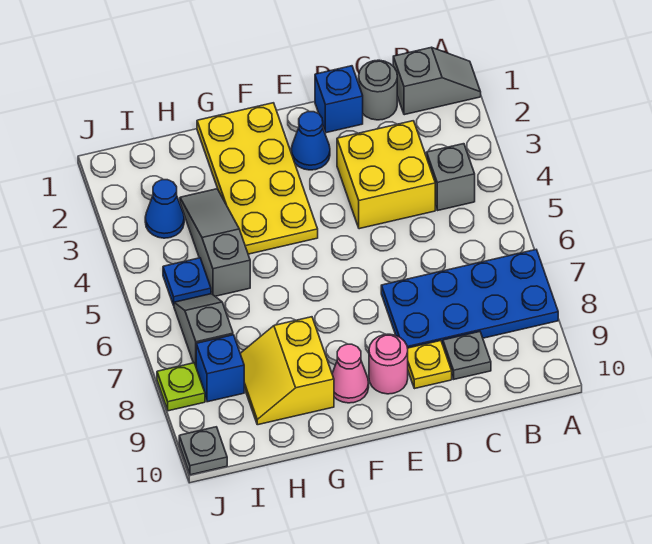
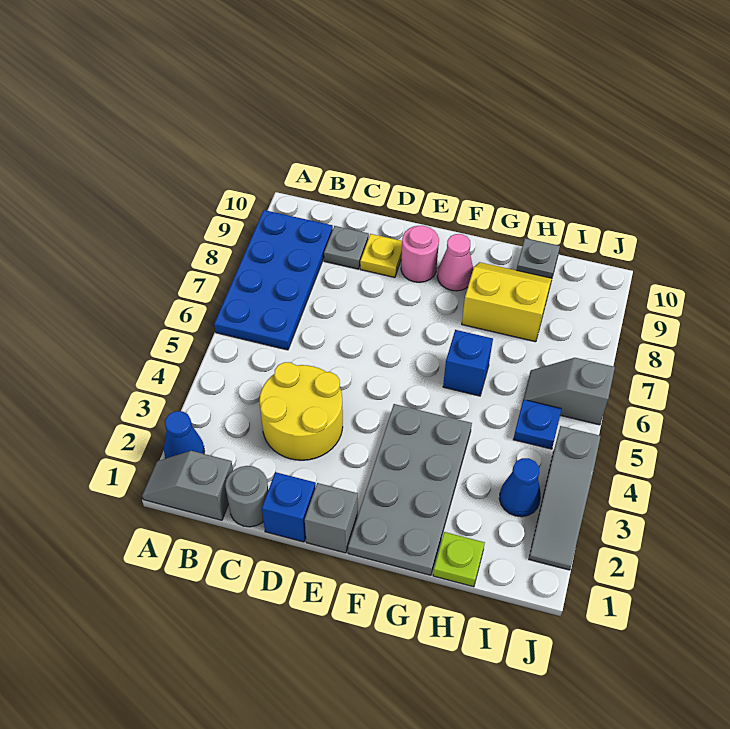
blue plate A7:D8 level 1 -> blue plate A6:B9 level 1
grey brick B4 level 1 -> grey brick E1 level 1
yellow brick C3:D4 level 1 -> yellow round brick C3:D4 level 1
blue cone E2 level 1 -> blue cone A2 level 1
yellow plate F1:G4 level 1 -> grey plate F1:G4 level 1
yellow slope G8:H9 level 1 top G -> yellow slope G8:H9 level 1 top 8
grey slope H3:H5 level 1 top 5 -> grey slope J2:J4 level 1 top 4
grey slope I6:I7 level 1 top 7 -> grey slope I6:J6 level 1 top J
blue brick I8 level 1 -> blue brick G6 level 1
lime plate J8 level 1 -> lime plate H1 level 1
grey plate J10 level 1 -> grey plate H10 level 1

